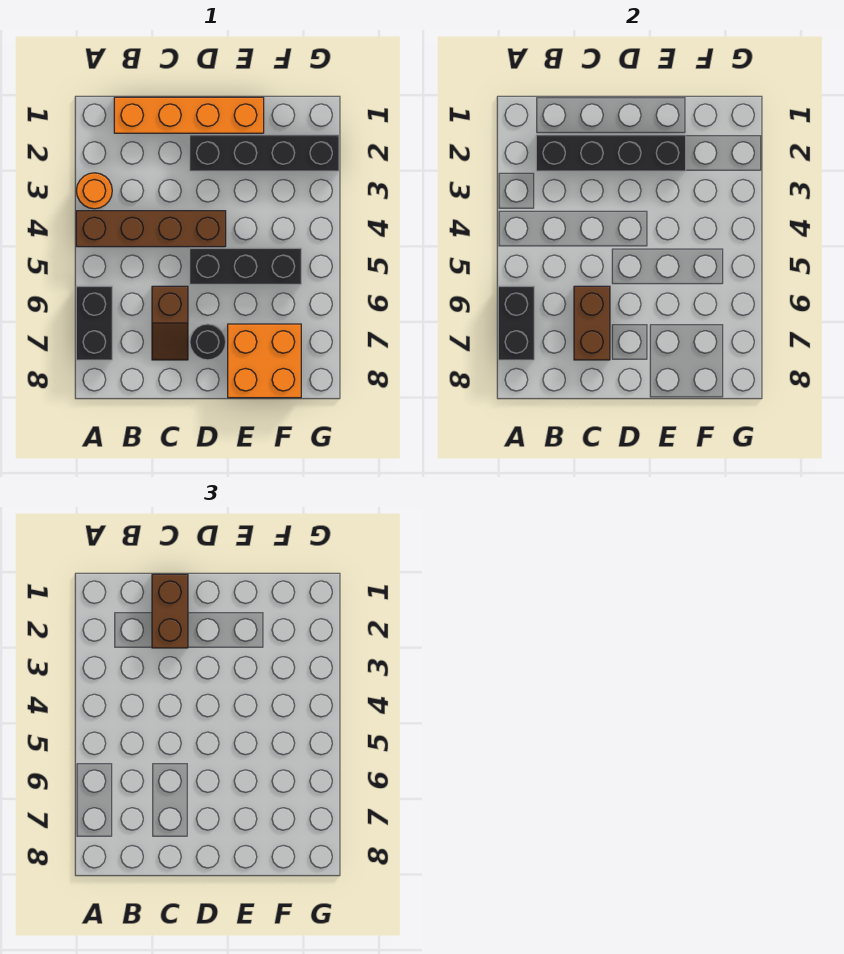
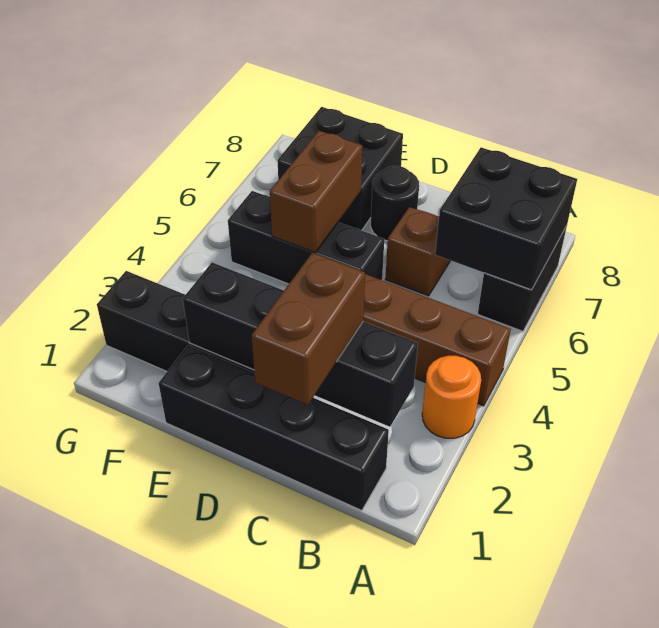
black brick A6:A7 level 2 -> black brick A6:B7 level 2
orange brick B1:E1 level 1 -> black brick B1:E1 level 1
brown brick C6:C7 level 2 -> brown brick E5:E6 level 2
orange brick E7:F8 level 1 -> black brick E7:F8 level 1

